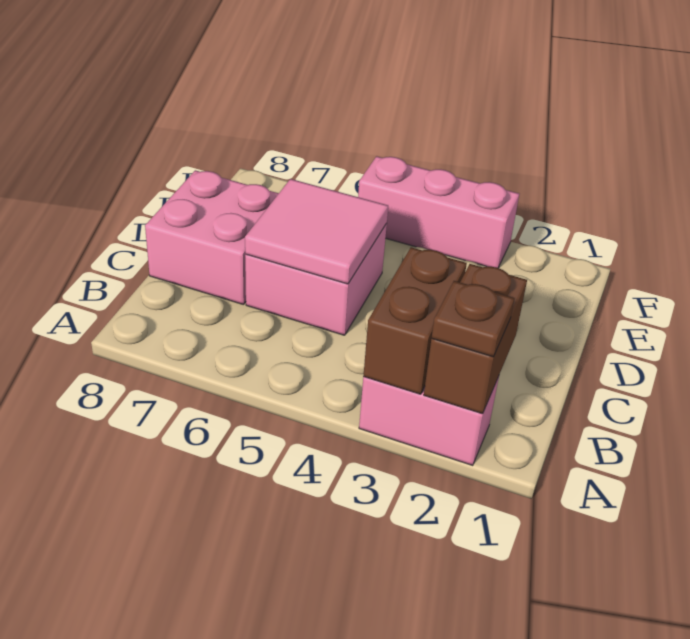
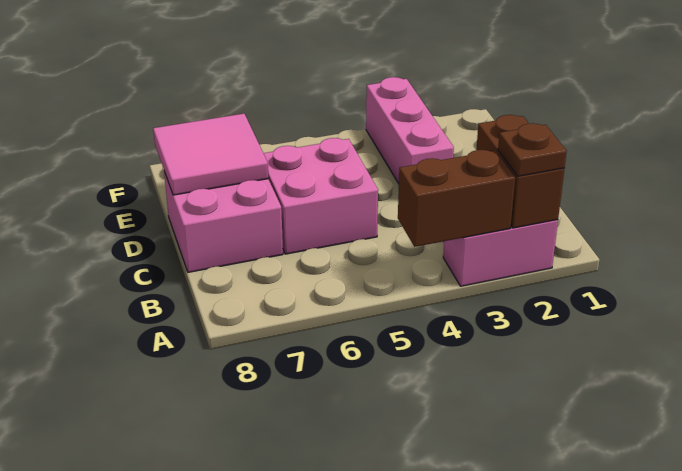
brown brick A3:B3 level 2 -> brown brick A3:A4 level 2
pink tile C5:D6 level 2 -> pink tile D7:E8 level 2
pink brick F3:F5 level 1 -> pink brick D3:F3 level 1

